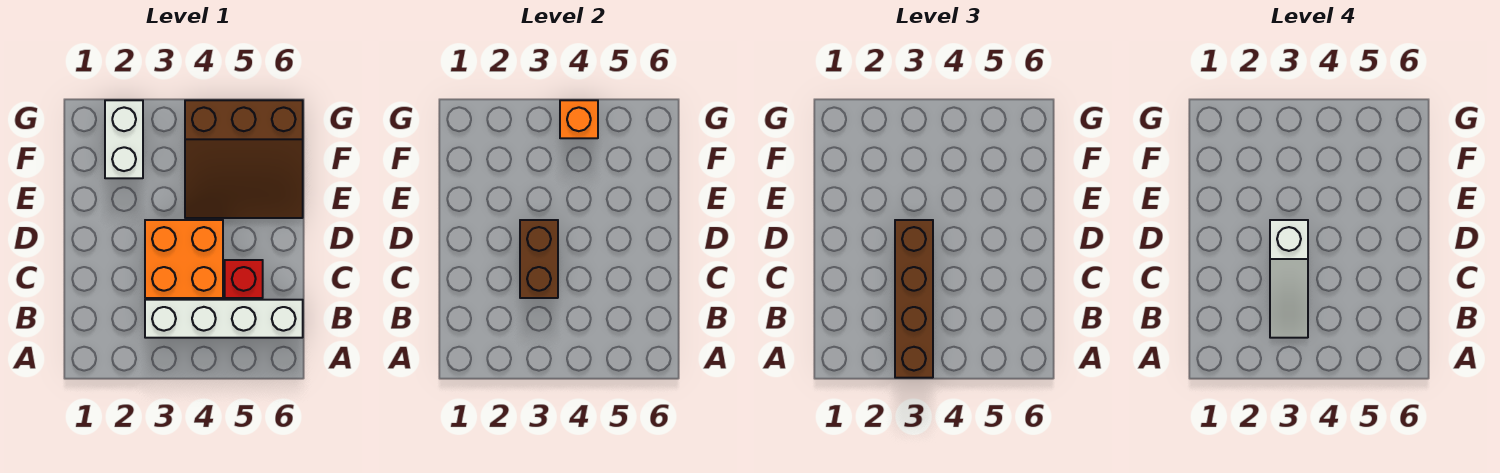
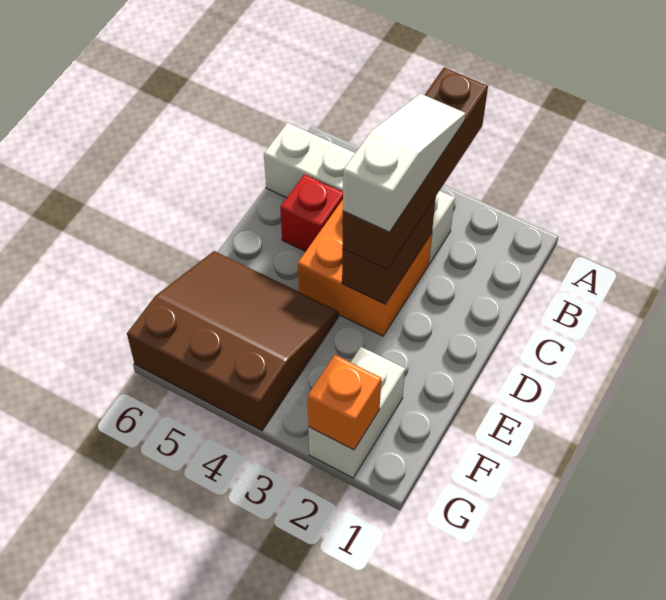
orange brick G4 level 2 -> orange brick G2 level 2

